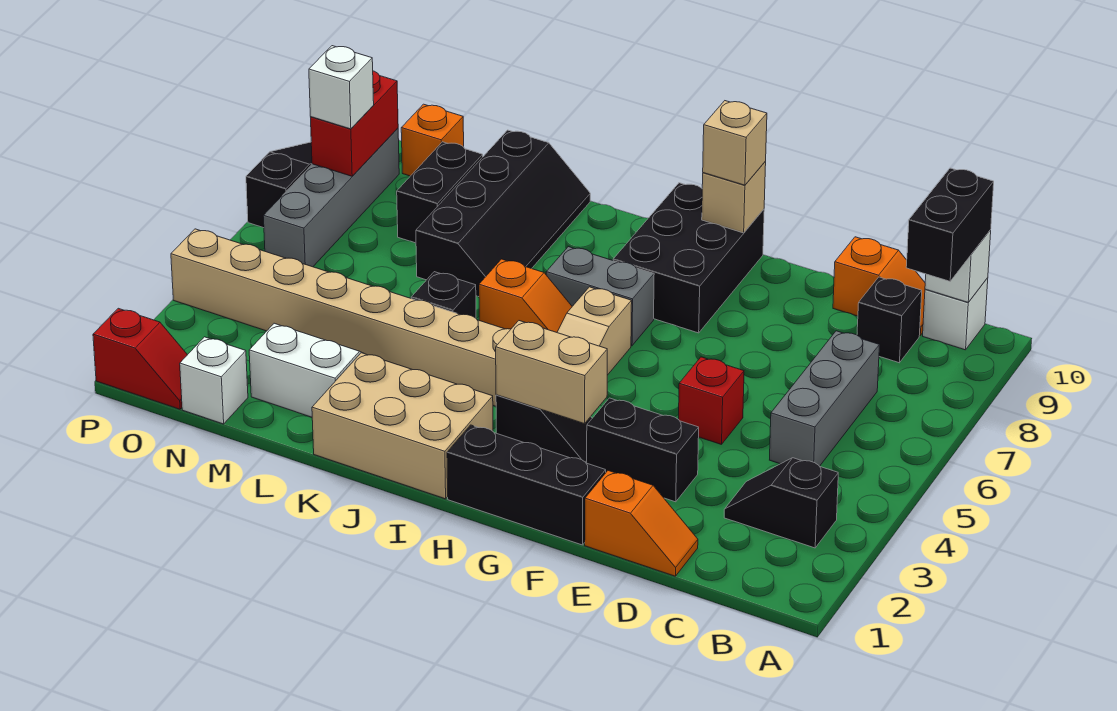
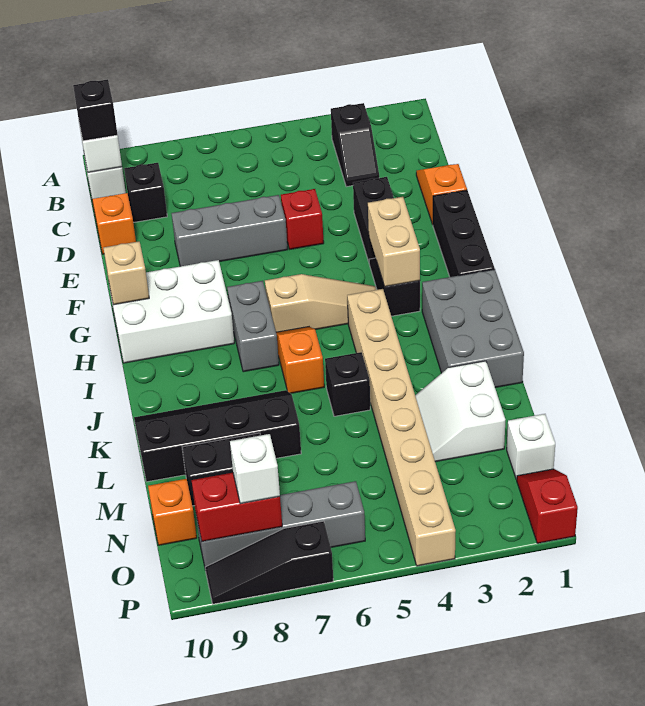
black brick B9:B10 level 3 -> black brick B10 level 3
grey brick C5:C7 level 1 -> grey brick E6:E8 level 1
black brick G8:H10 level 1 -> white brick G8:H10 level 1
tan brick G10 level 3 -> none
tan brick I1:K2 level 1 -> grey brick I1:K2 level 1

